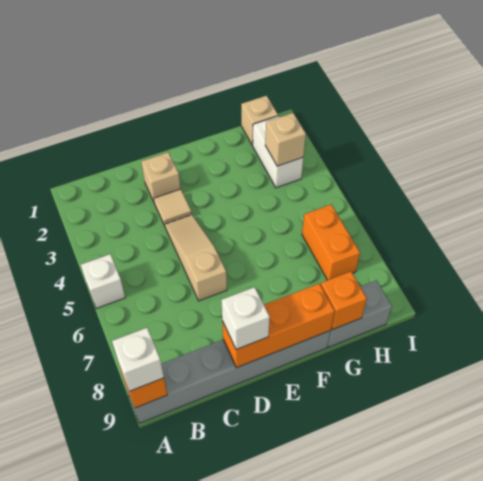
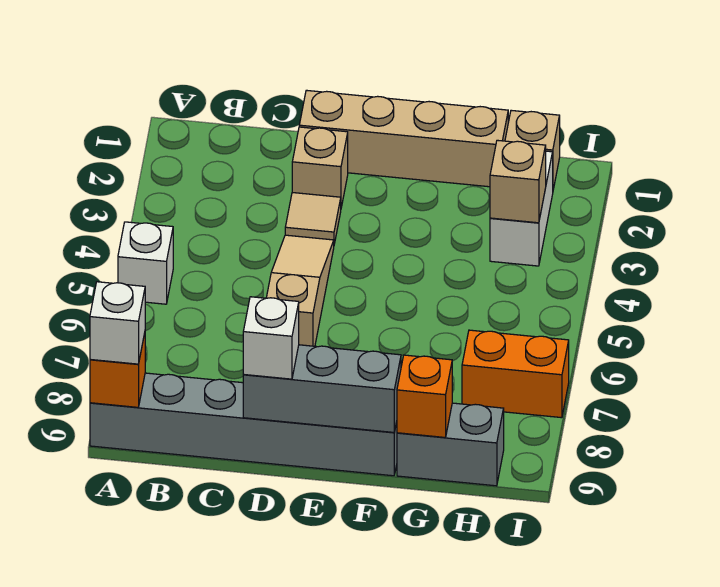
none -> tan brick D1:G1 level 1
orange brick D9:F9 level 2 -> grey brick D9:F9 level 2
orange brick H6:H7 level 1 -> orange brick H7:I7 level 1

